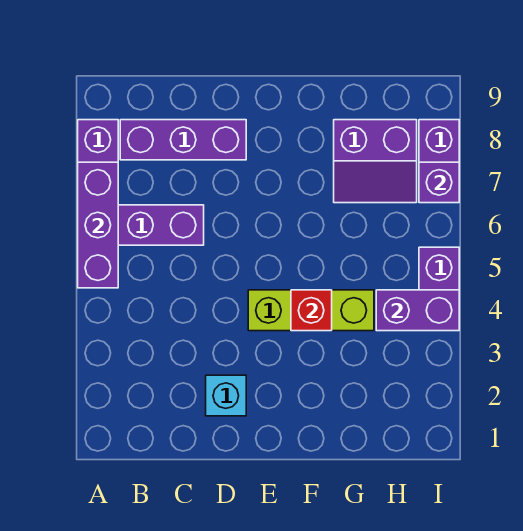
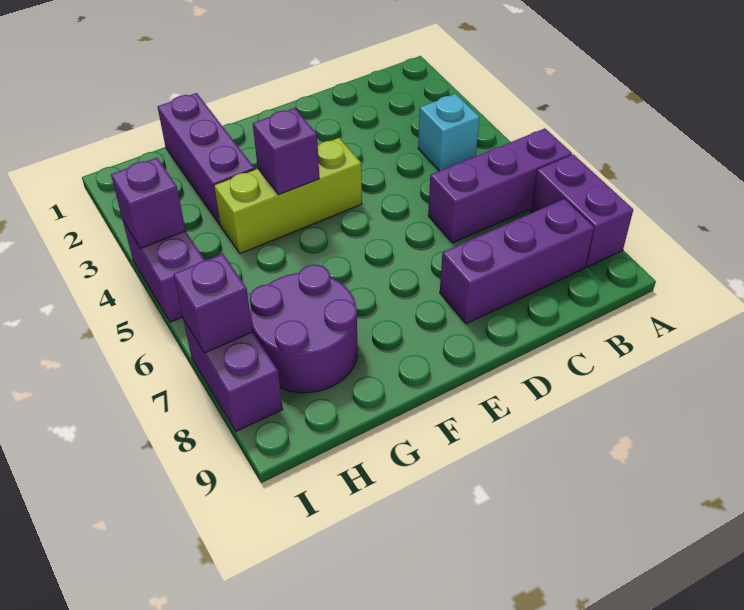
purple brick A5:A7 level 2 -> purple brick G1:G3 level 1
cyan brick D2 level 1 -> cyan brick B4 level 1
red brick F4 level 2 -> purple brick F4 level 2
purple slope G7:H8 level 1 top 8 -> purple round brick G7:H8 level 1
purple brick H4:I4 level 2 -> purple brick I4 level 2

